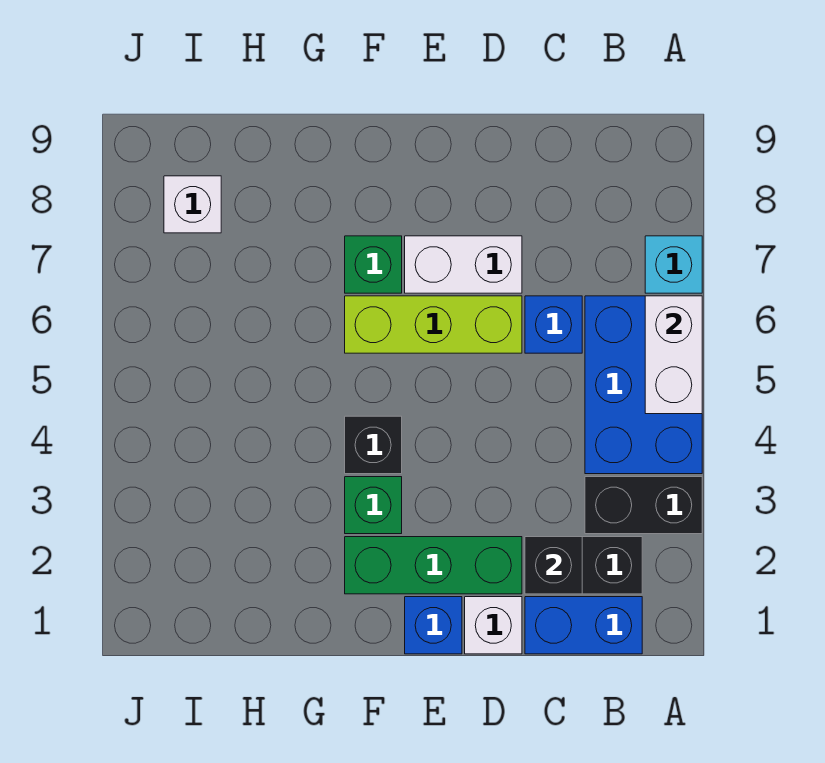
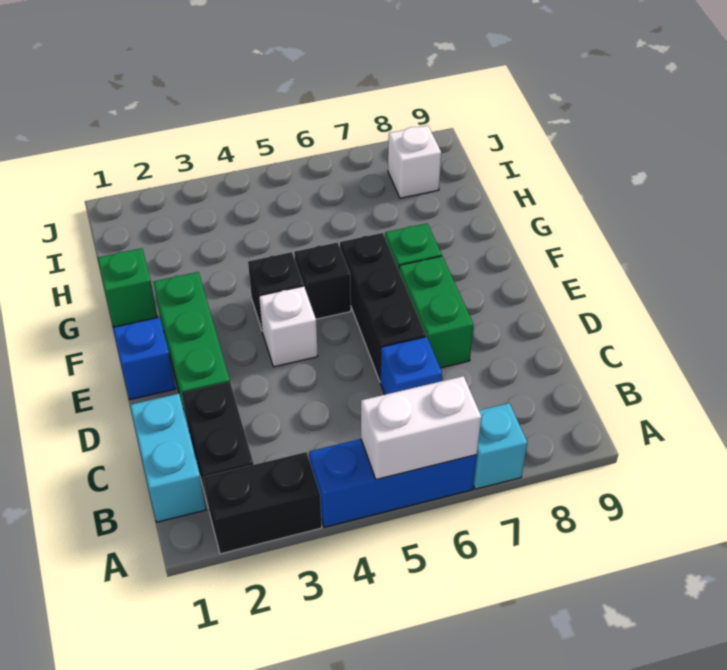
black brick A3:B3 level 1 -> black brick A2:A3 level 1
blue brick A4:B6 level 1 -> blue brick A4:A6 level 1
blue brick B1:C1 level 1 -> cyan brick B1:C1 level 1
black brick C2 level 2 -> black brick F5 level 1
white brick D1 level 1 -> white brick E4 level 1
lime brick D6:F6 level 1 -> black brick D6:F6 level 1
white brick D7:E7 level 1 -> green brick D7:E7 level 1
green brick F3 level 1 -> green brick G1 level 1

